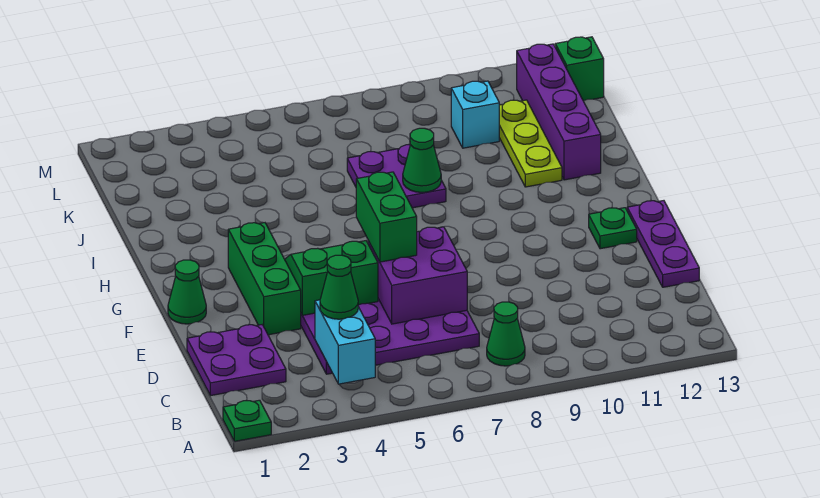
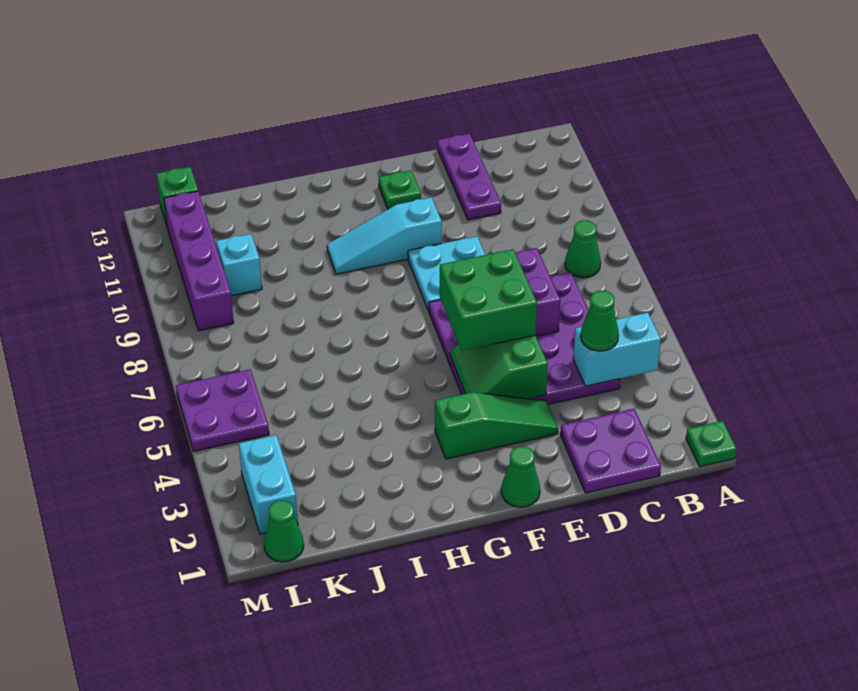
purple plate D13:F13 level 1 -> purple plate D11:D13 level 1
green brick E3:G3 level 1 -> green slope E3:G3 level 1 top G
green brick E6:F6 level 3 -> green brick E5:F6 level 3
none -> cyan plate E8:F9 level 1
none -> cyan slope F10:H10 level 1 top F
purple plate I7:J8 level 1 -> purple plate L5:M6 level 1
green cone I8 level 2 -> green cone L1 level 1
lime plate I11:K11 level 1 -> none
purple brick I12:L12 level 1 -> purple brick L9:L12 level 1
none -> cyan brick L2:L3 level 1

